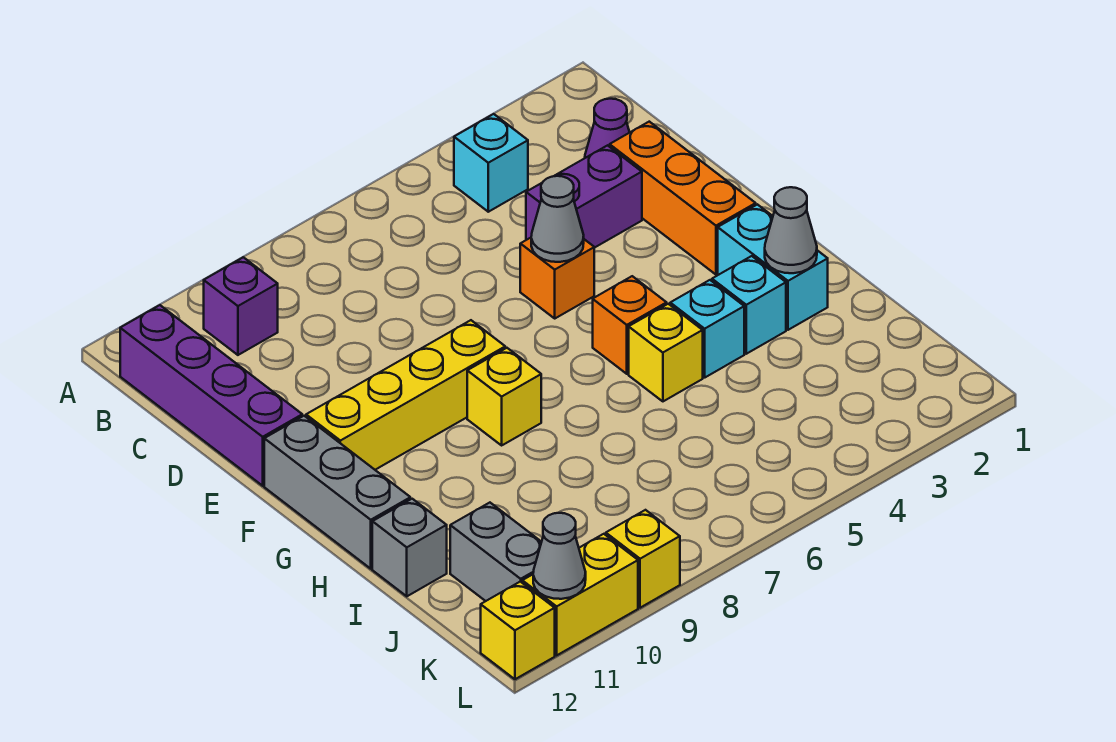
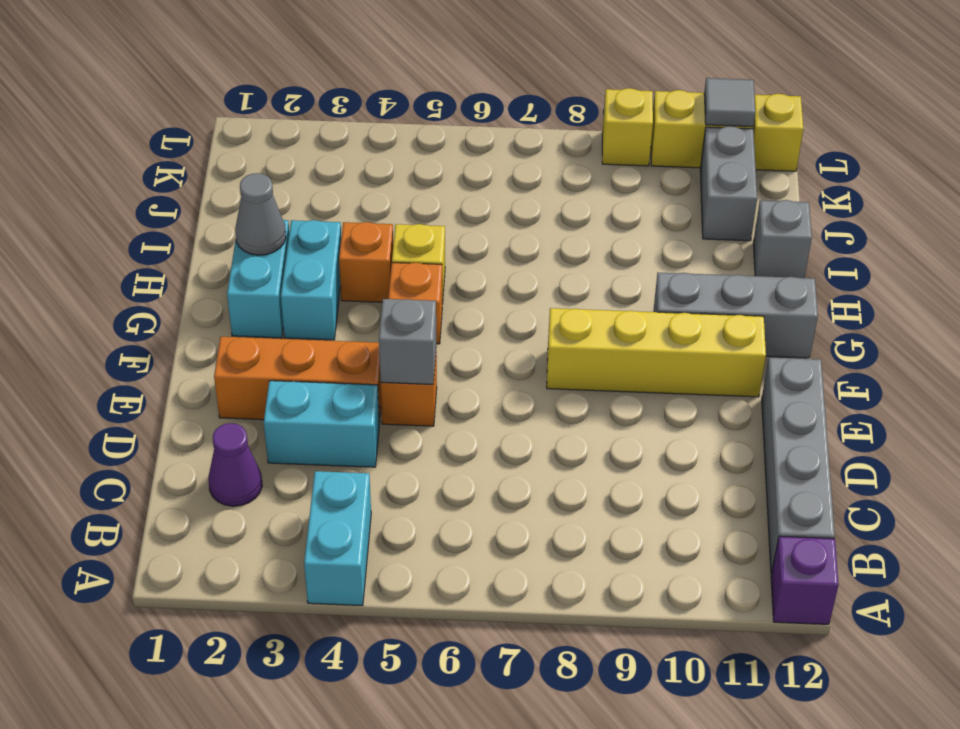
cyan brick B4 level 1 -> cyan brick A4:B4 level 1
purple brick B10 level 1 -> purple brick A12 level 1
purple brick B12:E12 level 1 -> grey brick B12:E12 level 1
orange brick D2:F2 level 1 -> orange brick E2:E4 level 1
purple brick D3:D4 level 1 -> cyan brick D3:D4 level 1
grey cone E5 level 2 -> grey brick E5 level 2
grey brick F12:H12 level 1 -> grey brick G10:G12 level 1
yellow brick G8 level 1 -> none
cyan brick H3 level 1 -> cyan brick G3:H3 level 1
cyan brick H4 level 1 -> orange brick H4 level 1
grey cone L11 level 2 -> grey tile L11 level 2

